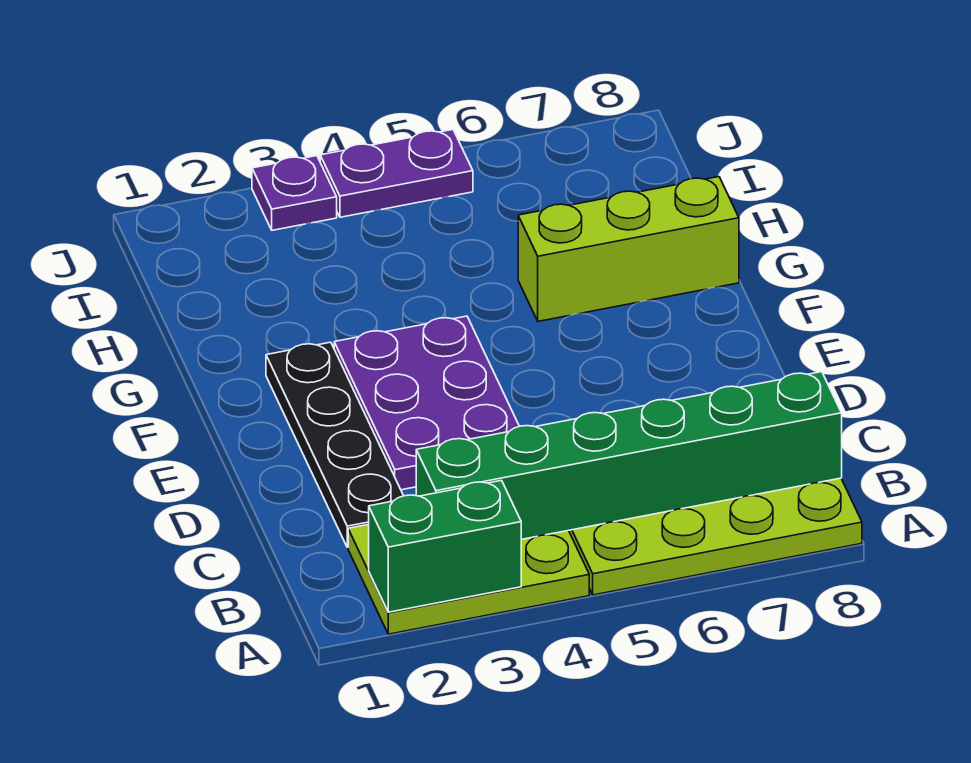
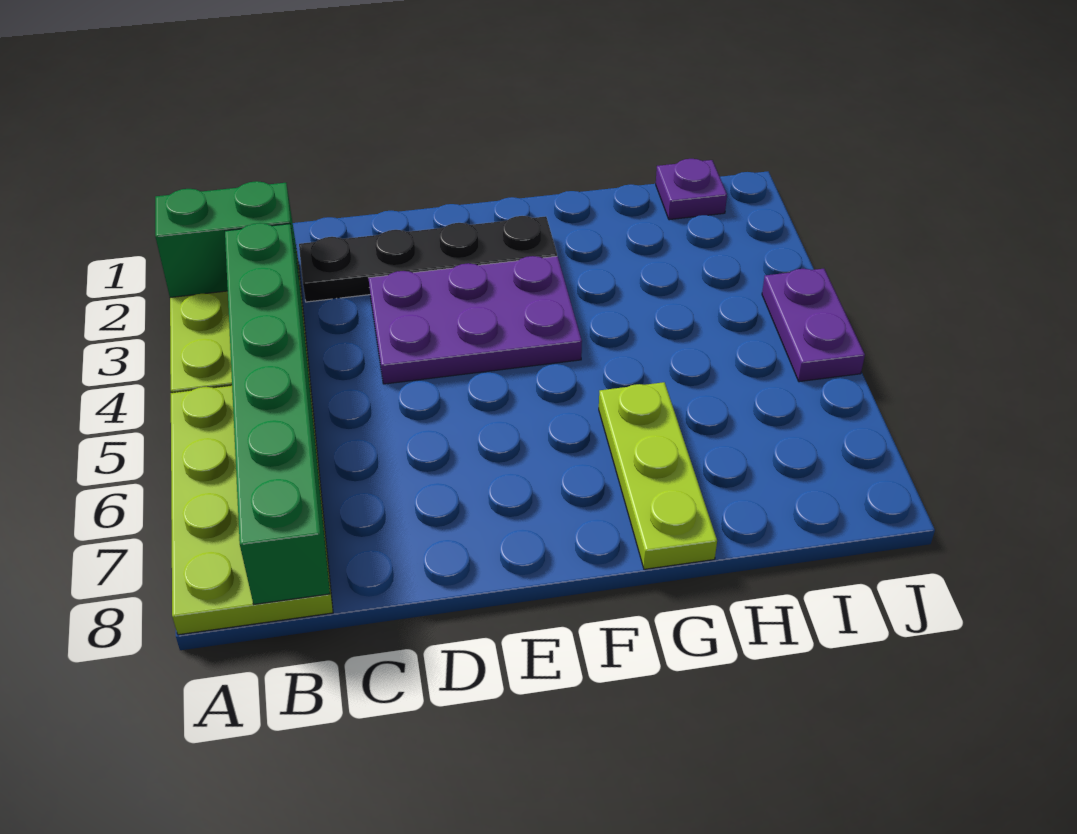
green brick A2:A3 level 2 -> green brick A2:B2 level 2
lime brick G6:G8 level 1 -> lime plate G6:G8 level 1
purple plate J3 level 1 -> purple plate I1 level 1

